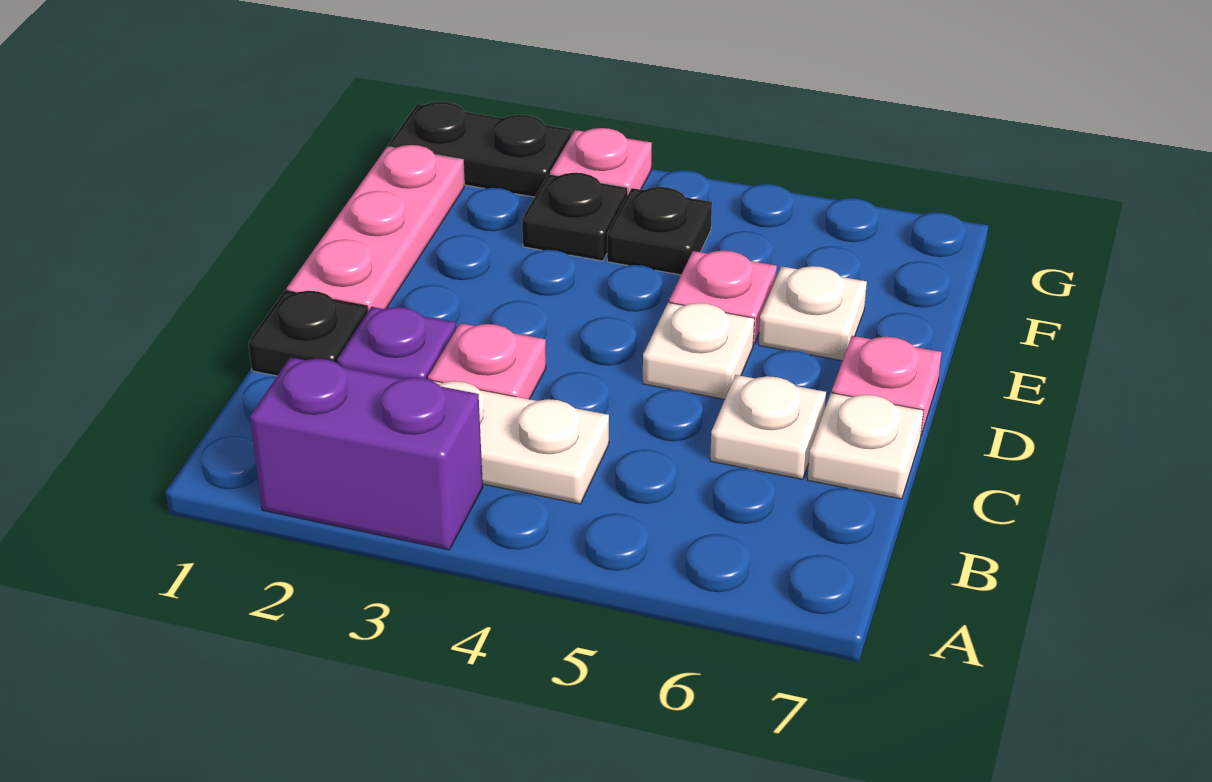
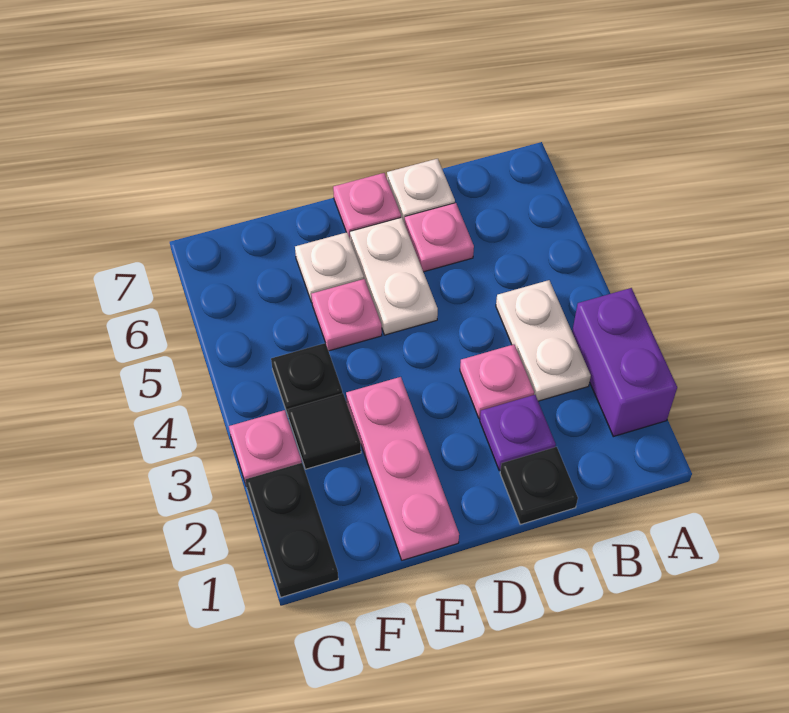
white plate C6 level 1 -> pink plate C6 level 1
pink plate D1:F1 level 1 -> pink plate E1:E3 level 1
white plate D5 level 1 -> white plate D5:D6 level 1
black plate F3 level 1 -> black tile F3 level 1

